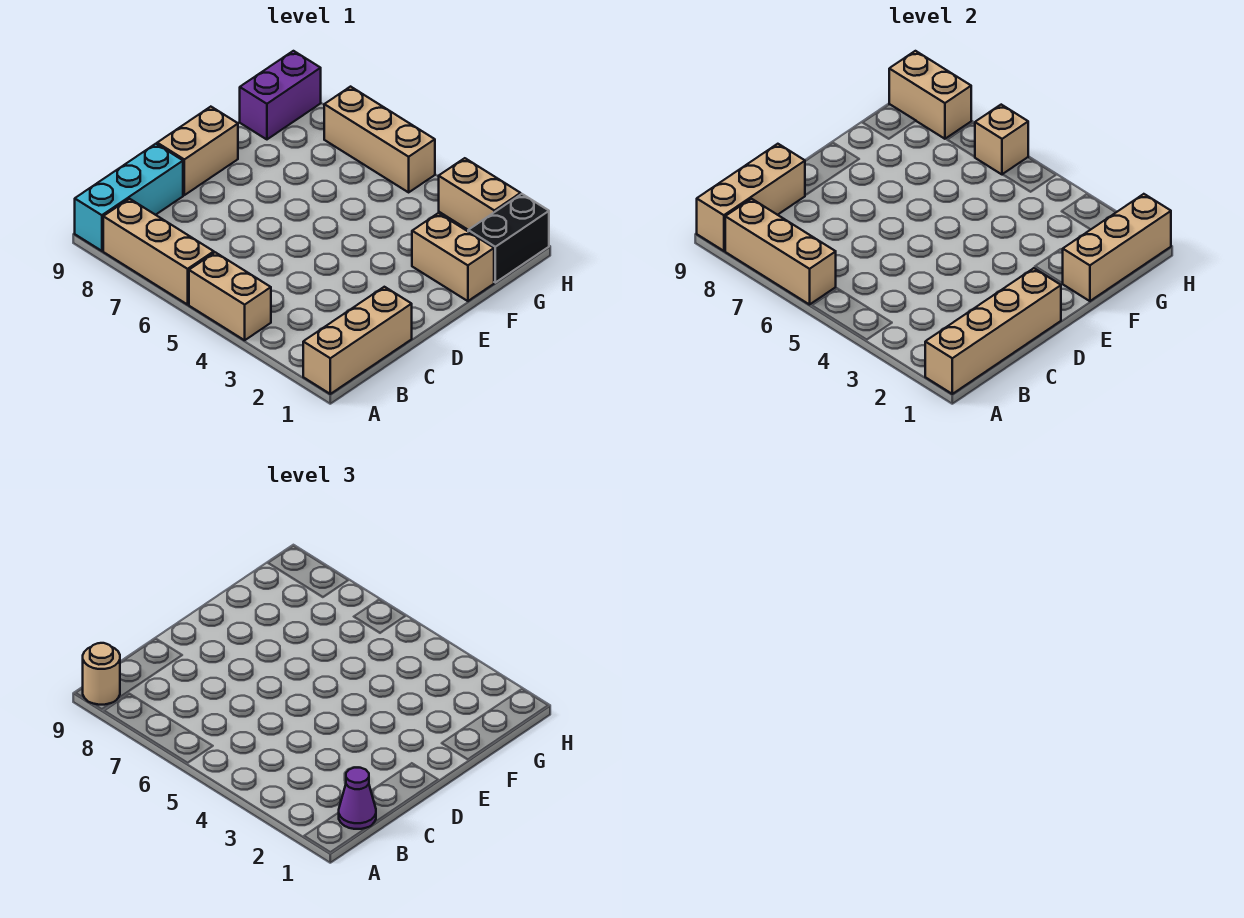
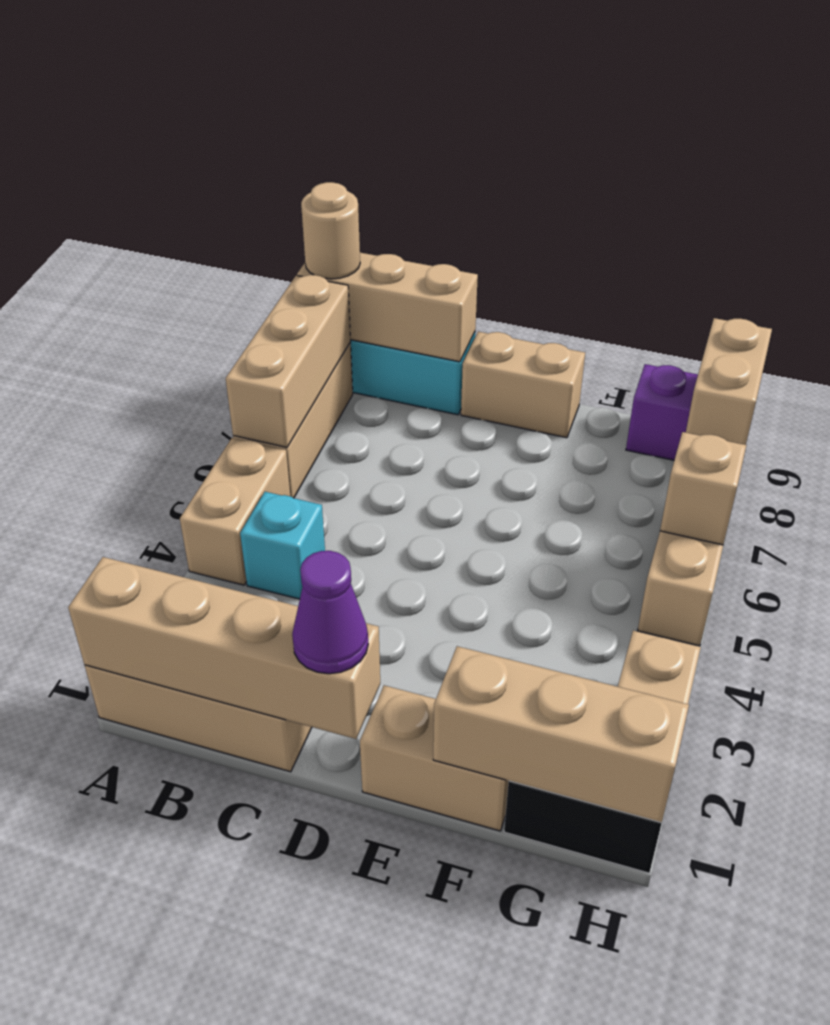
purple cone B1 level 3 -> purple cone D1 level 3
none -> cyan brick B4 level 1
tan brick F1:F2 level 1 -> tan brick E1:F1 level 1

